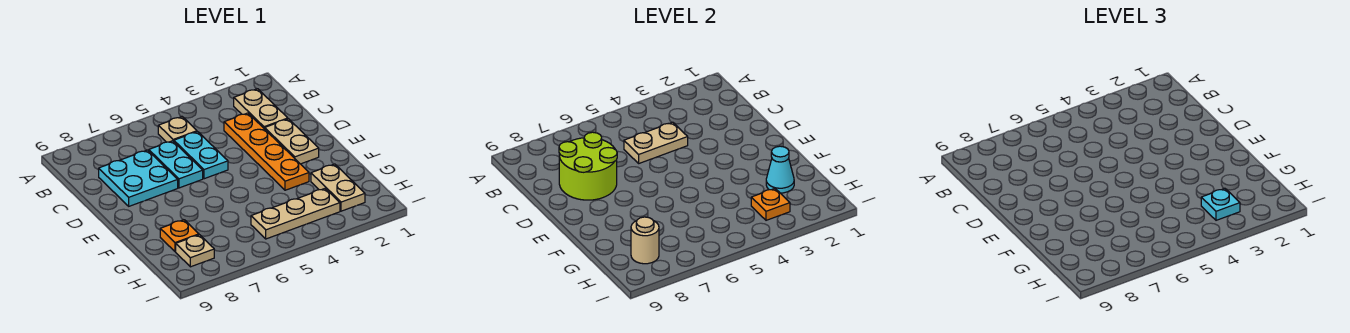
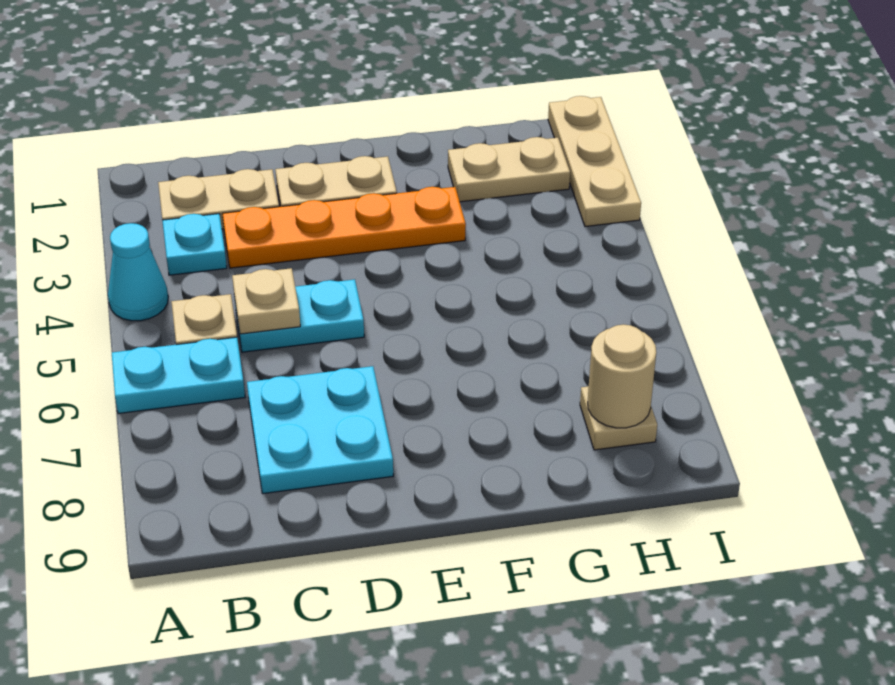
tan plate C4:C5 level 2 -> tan plate C5 level 2
cyan plate C6:D6 level 1 -> cyan plate A6:B6 level 1
lime round brick C7:D8 level 2 -> none
cyan cone G2 level 2 -> cyan cone A4 level 1
orange plate G8 level 1 -> none
tan plate H3:H5 level 1 -> tan plate I1:I3 level 1
orange plate H3 level 2 -> none
cyan plate H3 level 3 -> cyan plate B3 level 1

